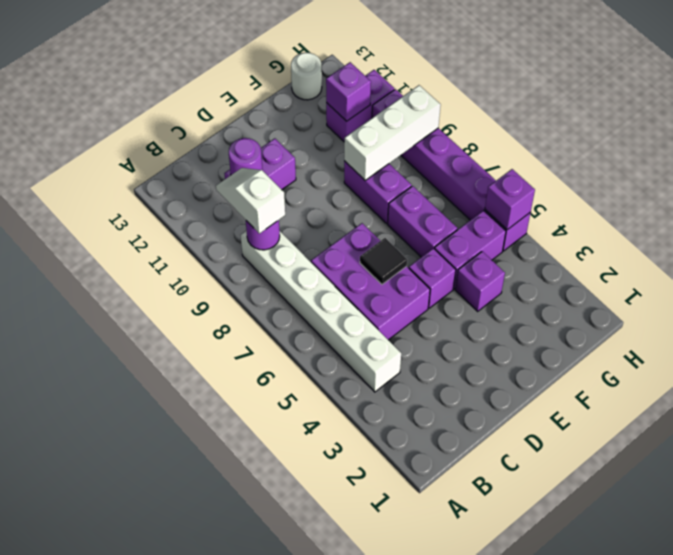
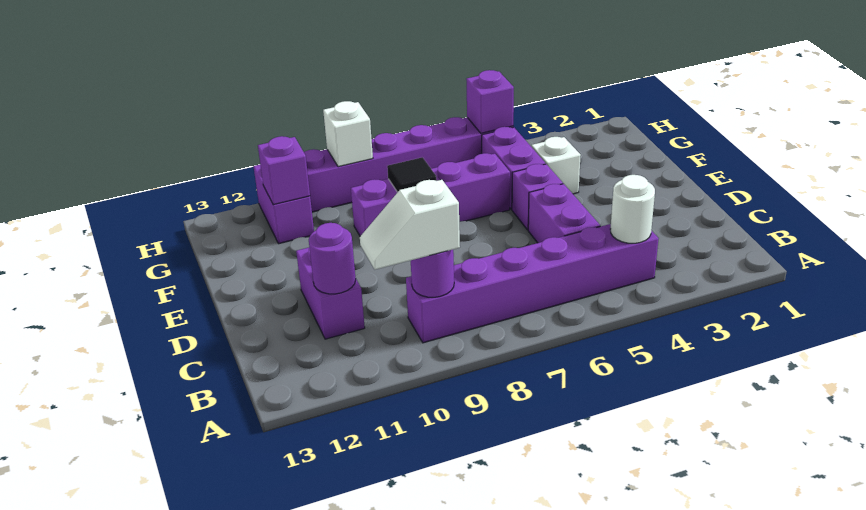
white brick B4:B9 level 1 -> purple brick B4:B9 level 1
purple brick C5:D7 level 1 -> purple brick C5:D5 level 1
black tile D6 level 2 -> black tile F8 level 2
purple brick F4 level 1 -> white brick F4 level 1
white brick F9:H9 level 2 -> white brick H9 level 2
white round brick G13 level 1 -> white round brick B4 level 2

